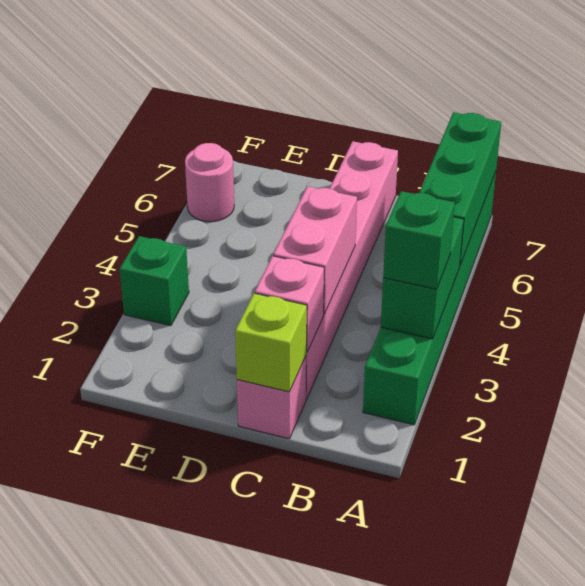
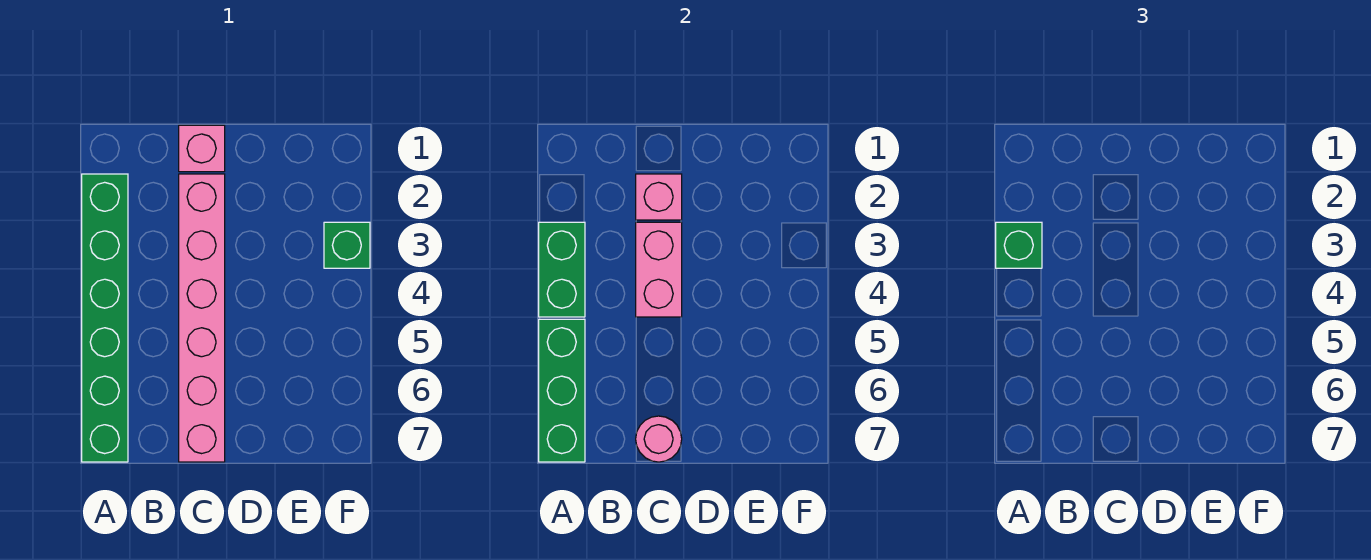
lime brick C1 level 2 -> none
pink round brick F6 level 1 -> pink round brick C7 level 2

